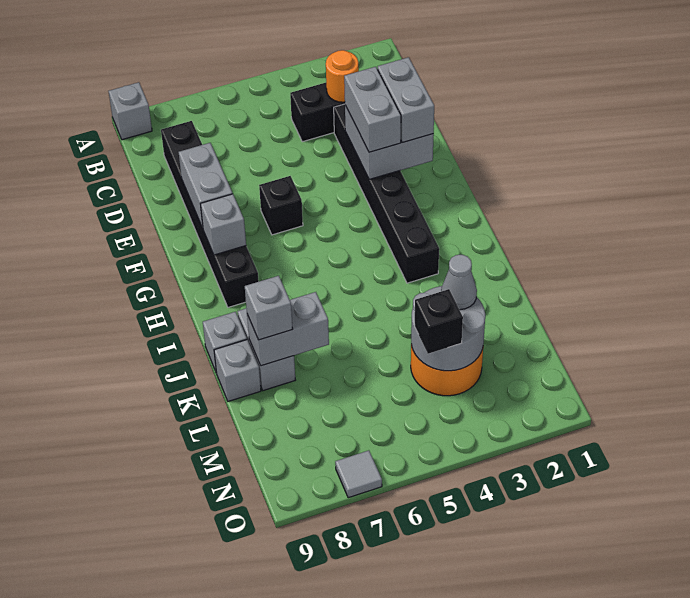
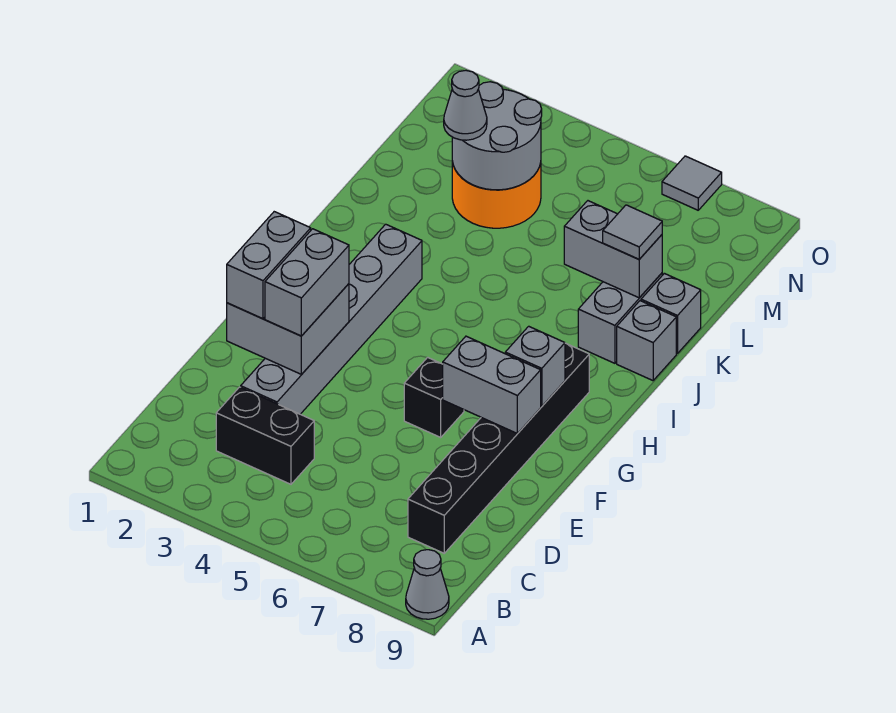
grey brick A9 level 1 -> grey cone A9 level 1
orange round brick C3 level 2 -> none
black brick D3:I3 level 1 -> grey brick D3:I3 level 1
grey brick E8:F8 level 2 -> grey brick F7:F8 level 2
grey brick K8 level 3 -> grey tile K8 level 3
black brick M4 level 3 -> none

